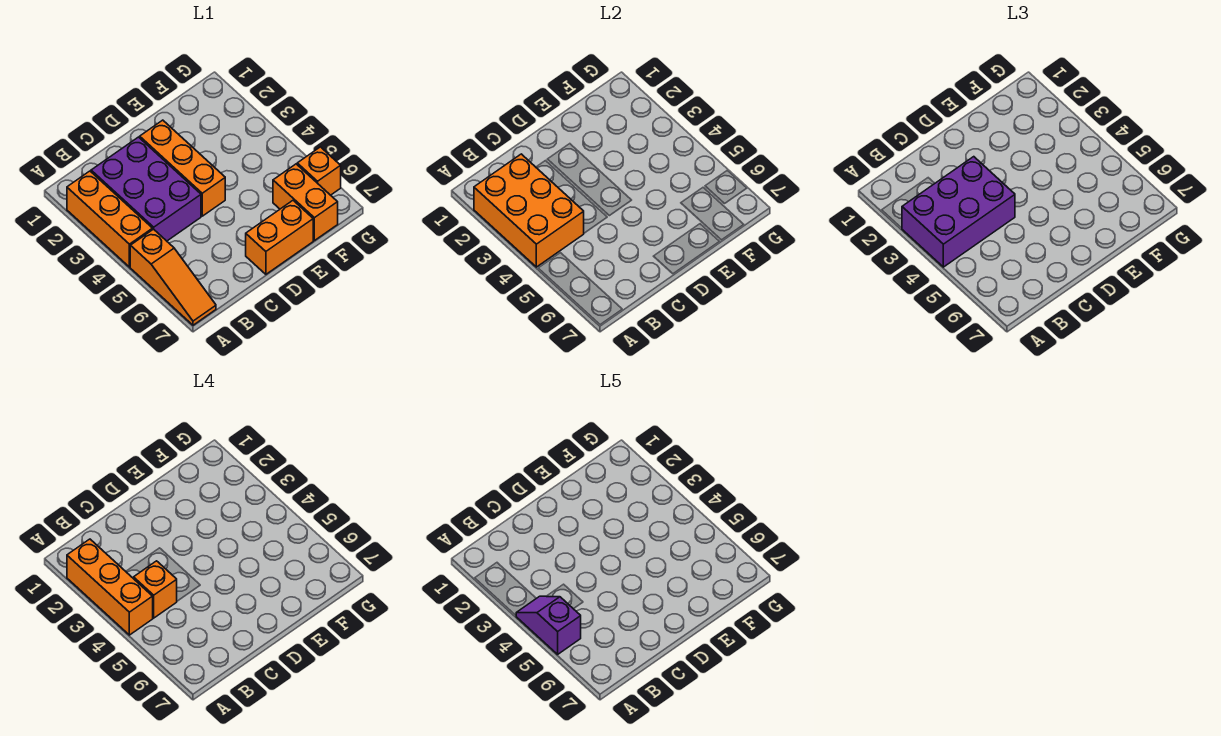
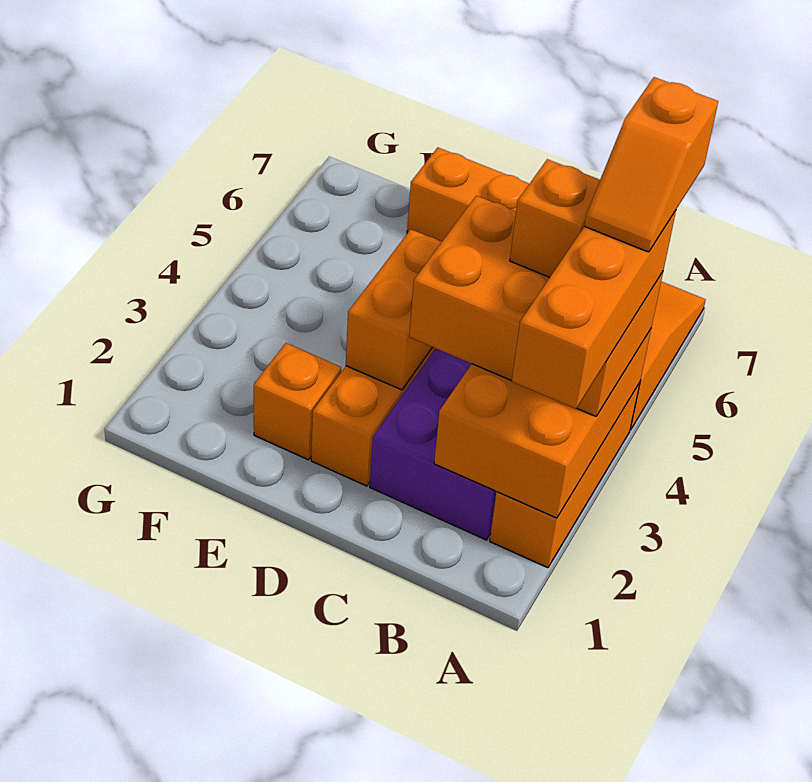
purple brick A3:C4 level 3 -> orange brick A3:C4 level 3
purple slope A4:A5 level 5 top 5 -> orange slope A4:A5 level 5 top 5
orange brick F6:F7 level 1 -> orange brick D3:D4 level 2
orange brick G6 level 1 -> orange brick E2 level 1

